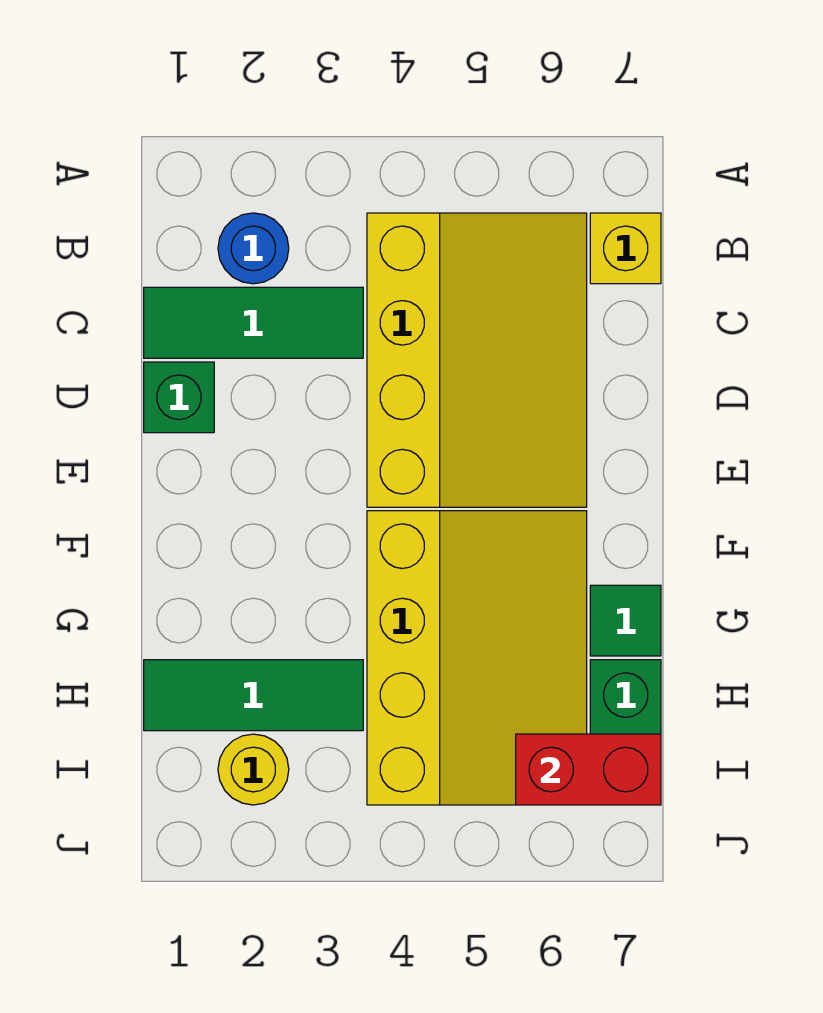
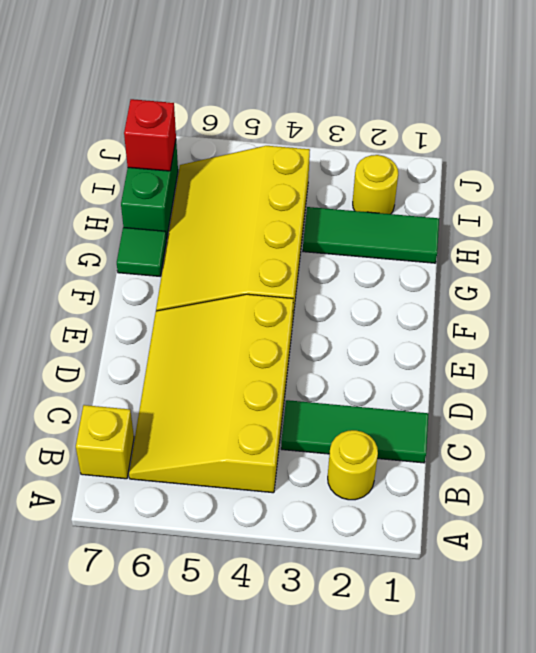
blue round brick B2 level 1 -> yellow round brick B2 level 1
green brick D1 level 1 -> none
red brick I6:I7 level 2 -> red brick I7 level 2

